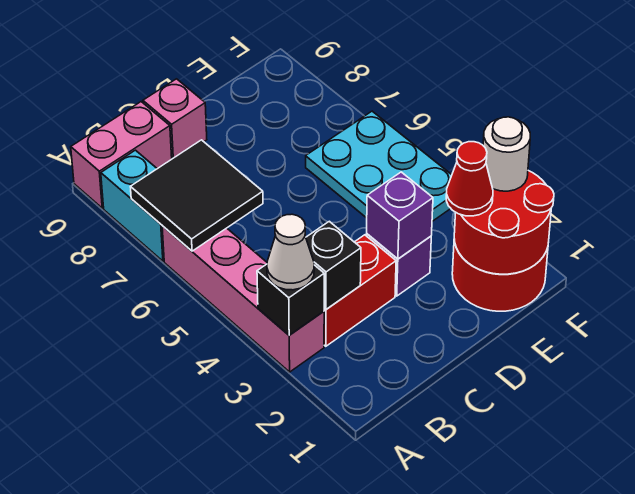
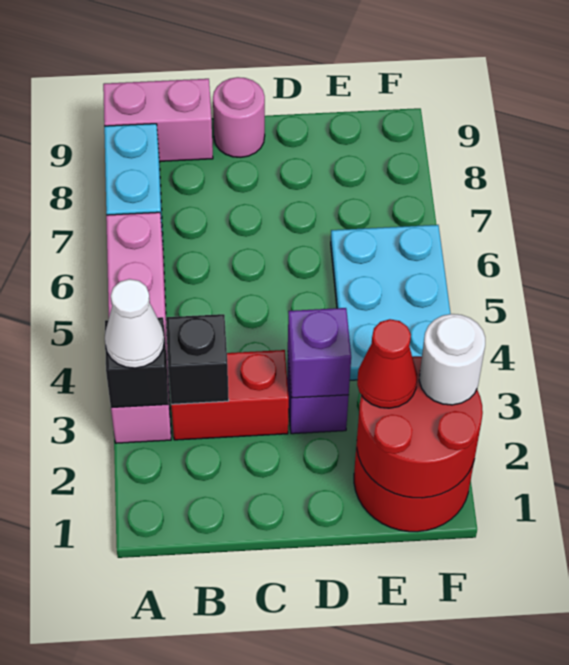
black tile A6:B7 level 2 -> none
pink brick C9 level 1 -> pink round brick C9 level 1

